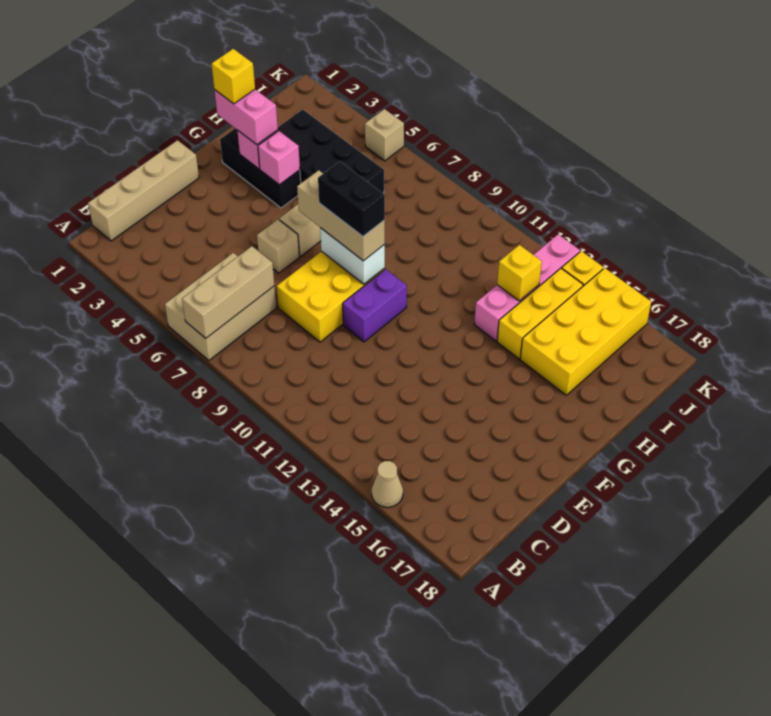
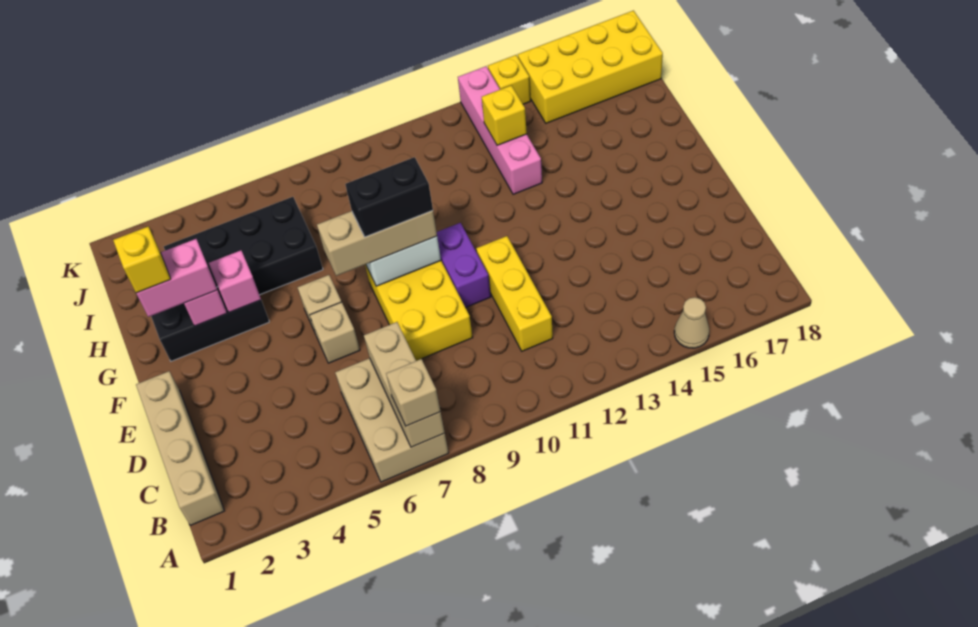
yellow brick H14:J14 level 1 -> yellow brick C11:E11 level 1
yellow brick H15:K16 level 1 -> yellow brick J15:K18 level 1
tan brick K5 level 1 -> tan brick A7 level 3

